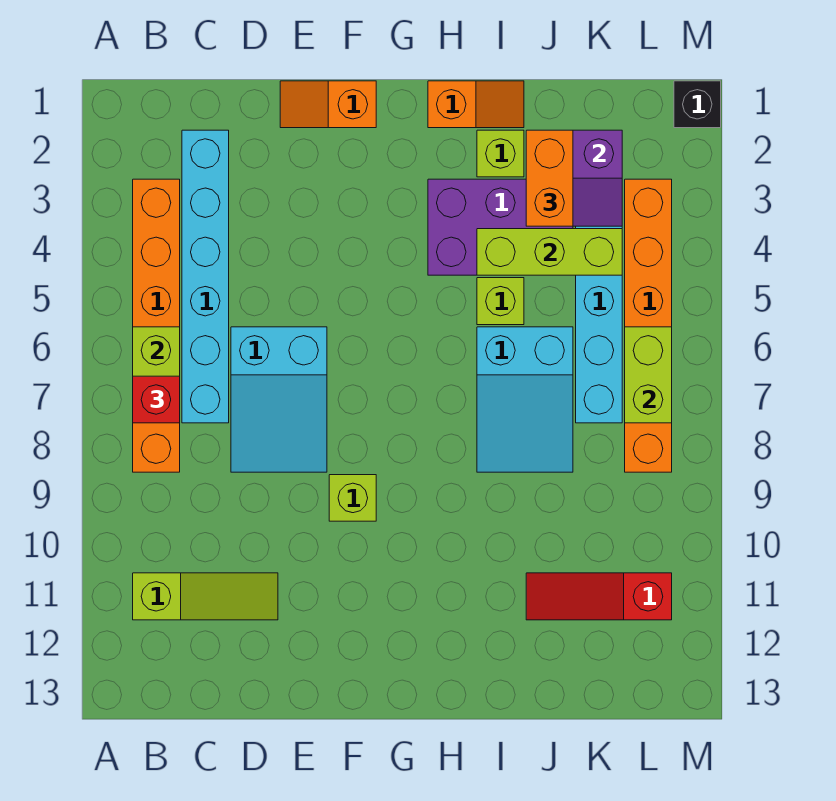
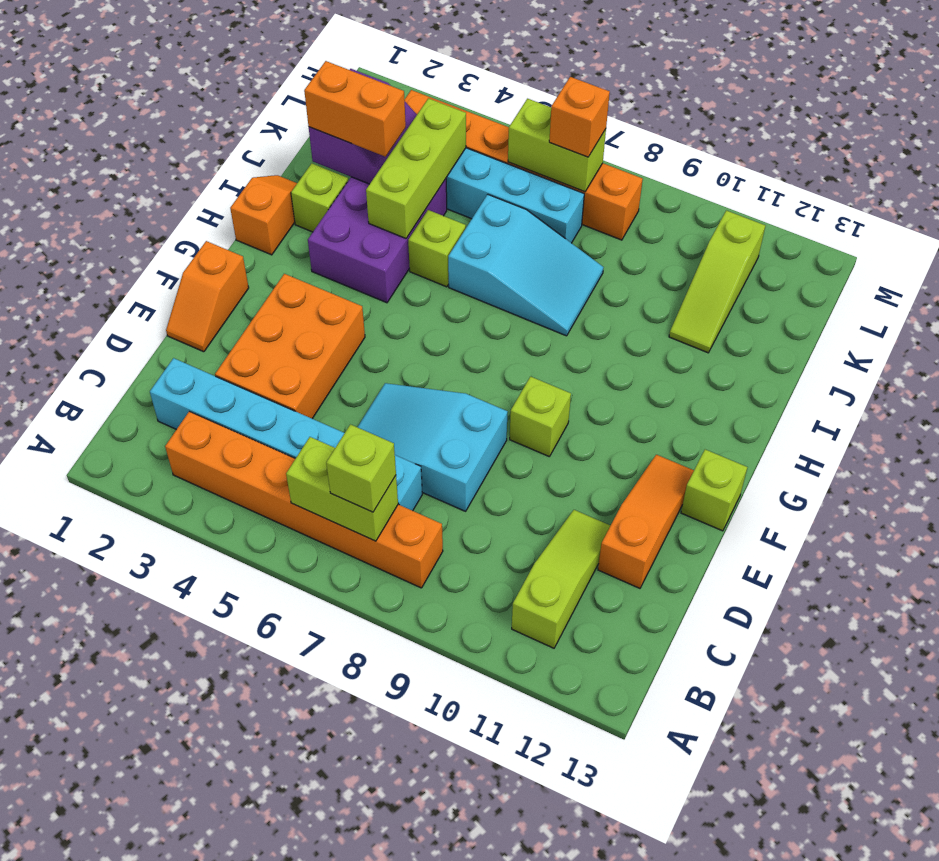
red brick B7 level 3 -> lime brick B7 level 3
none -> orange brick D3:F4 level 1
cyan slope D6:E8 level 1 top 6 -> cyan slope D6:E8 level 1 top 8
none -> orange slope D12:F12 level 1 top D
none -> lime brick F13 level 1
red slope J11:L11 level 1 top L -> lime slope J11:L11 level 1 top L
none -> orange brick L7 level 3
black brick M1 level 1 -> none

